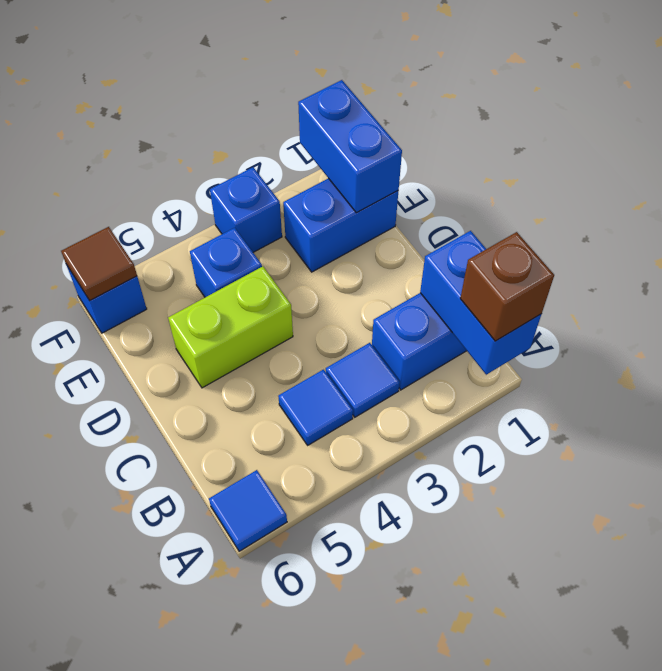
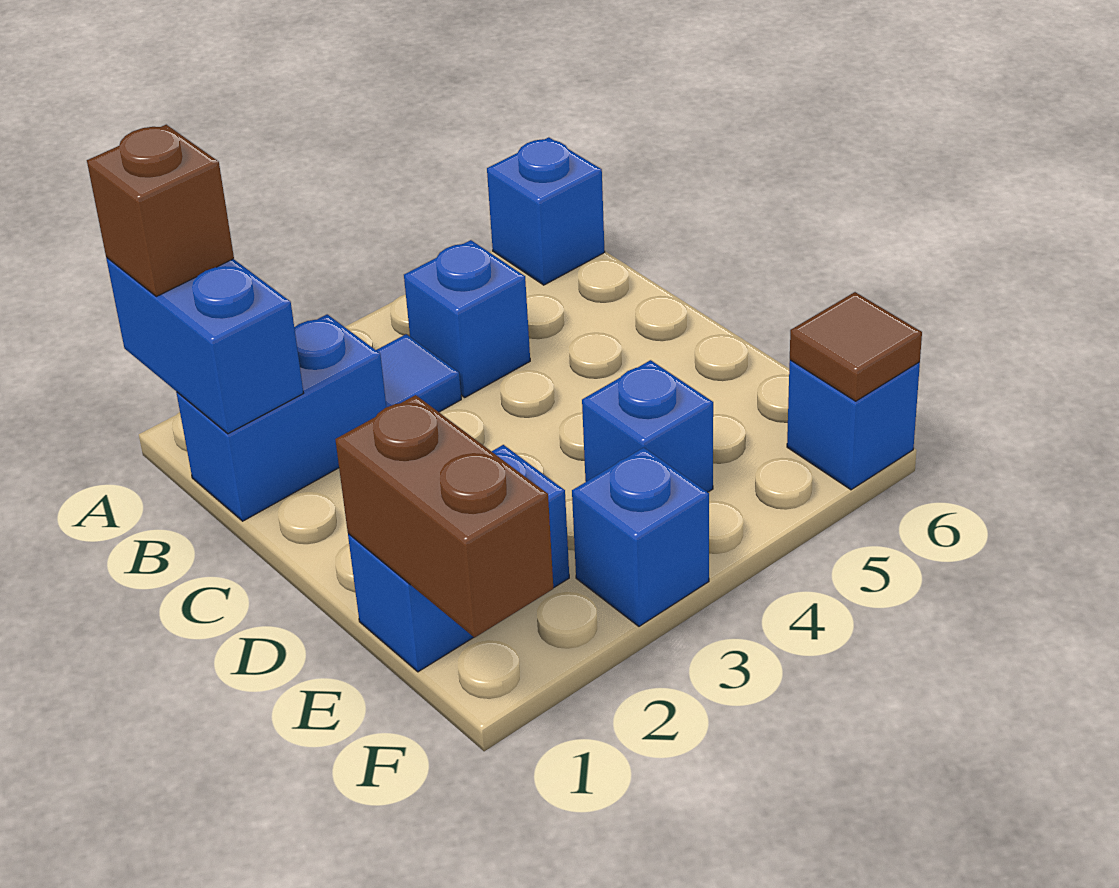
blue tile A6 level 1 -> blue brick A6 level 1
blue tile B4 level 1 -> blue brick B4 level 1
lime brick D4:D5 level 1 -> none
blue brick E1:F1 level 2 -> brown brick E1:F1 level 2

